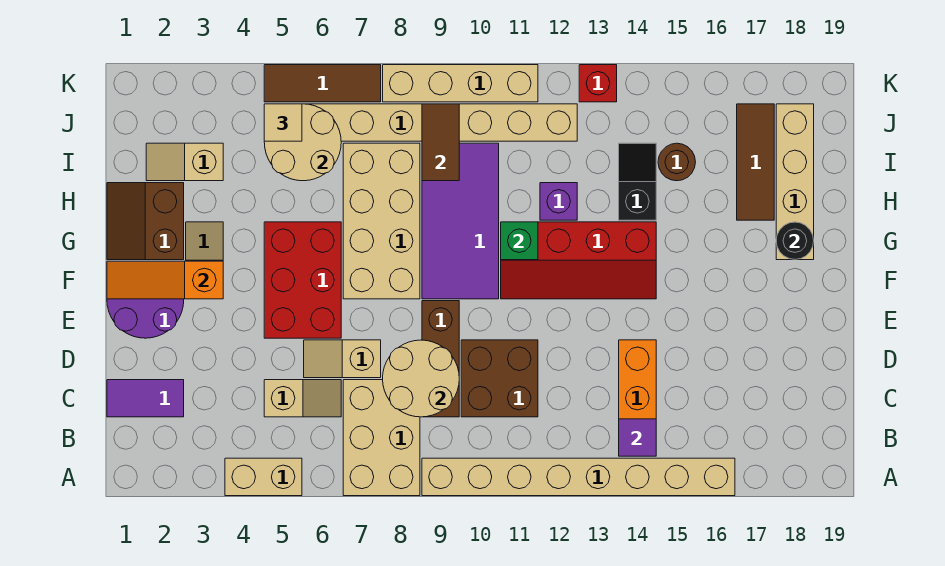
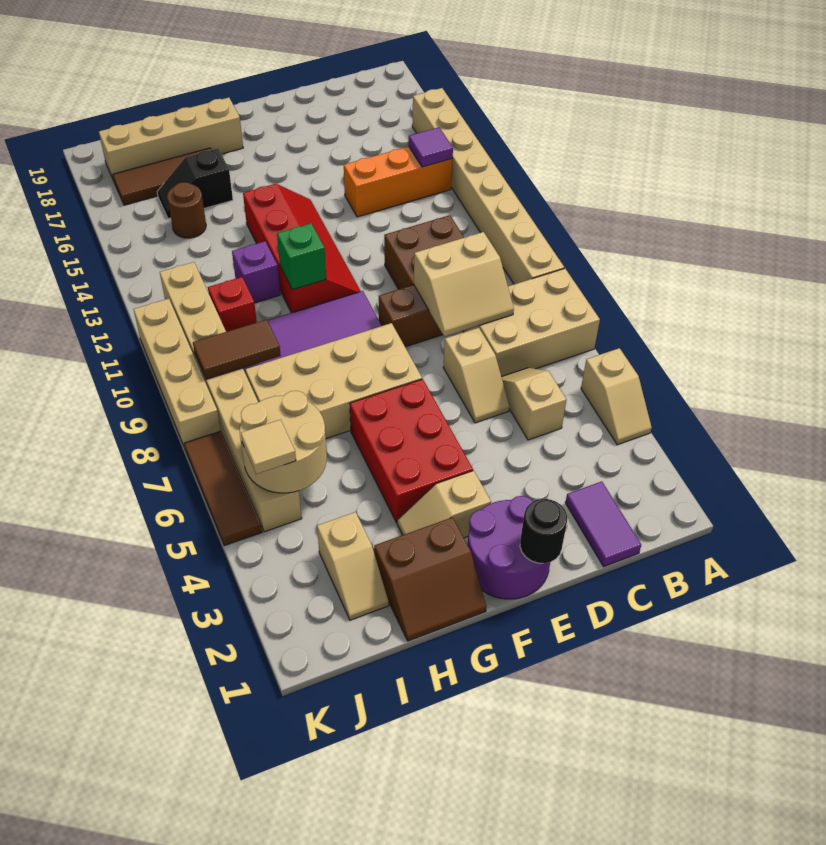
tan brick A4:A5 level 1 -> tan slope A4:A5 level 1 top 5
tan round brick C8:D9 level 2 -> tan slope C8:D9 level 2 top 9
red brick E5:G6 level 1 -> red brick F4:G6 level 1
orange slope F1:F3 level 2 top 3 -> none
black round brick G18 level 2 -> black round brick E1 level 2
black slope H14:I14 level 1 top H -> black slope H16:I16 level 1 top H
red brick K13 level 1 -> red brick I11 level 1

